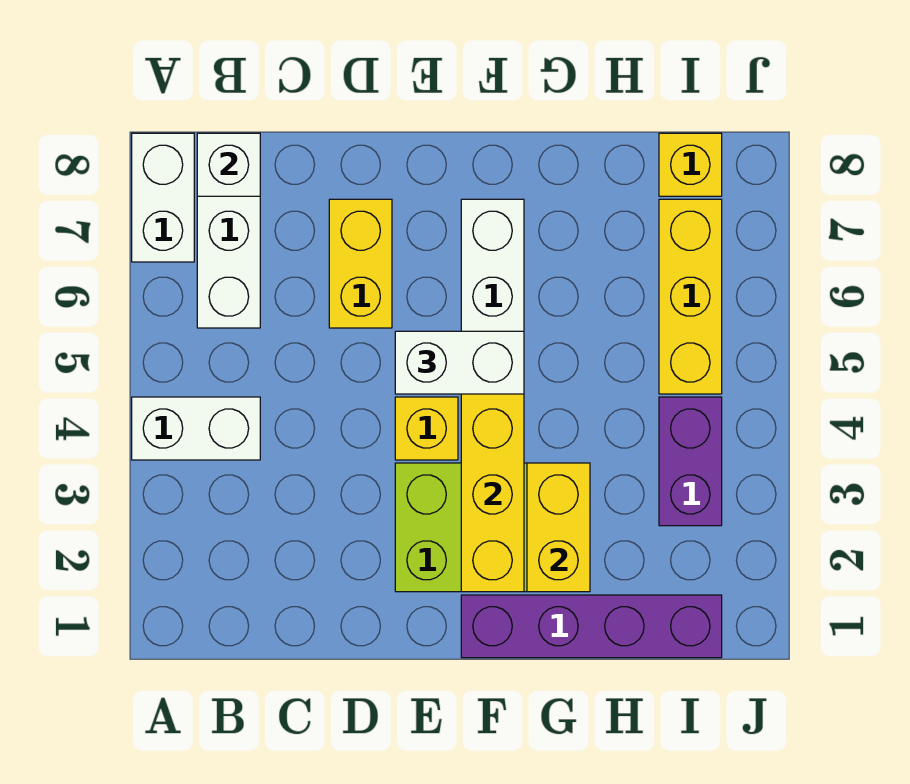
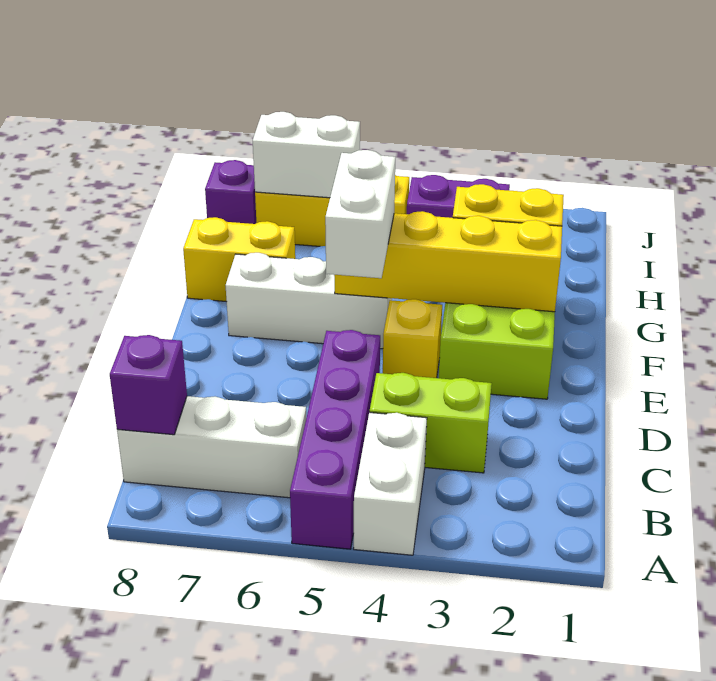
white brick A7:A8 level 1 -> white brick I6:I7 level 2
white brick B8 level 2 -> purple brick B8 level 2
none -> lime brick C3:C4 level 1
yellow brick D6:D7 level 1 -> yellow brick G7:G8 level 1
purple brick F1:I1 level 1 -> purple brick A5:D5 level 1
yellow brick I8 level 1 -> purple brick I8 level 1

